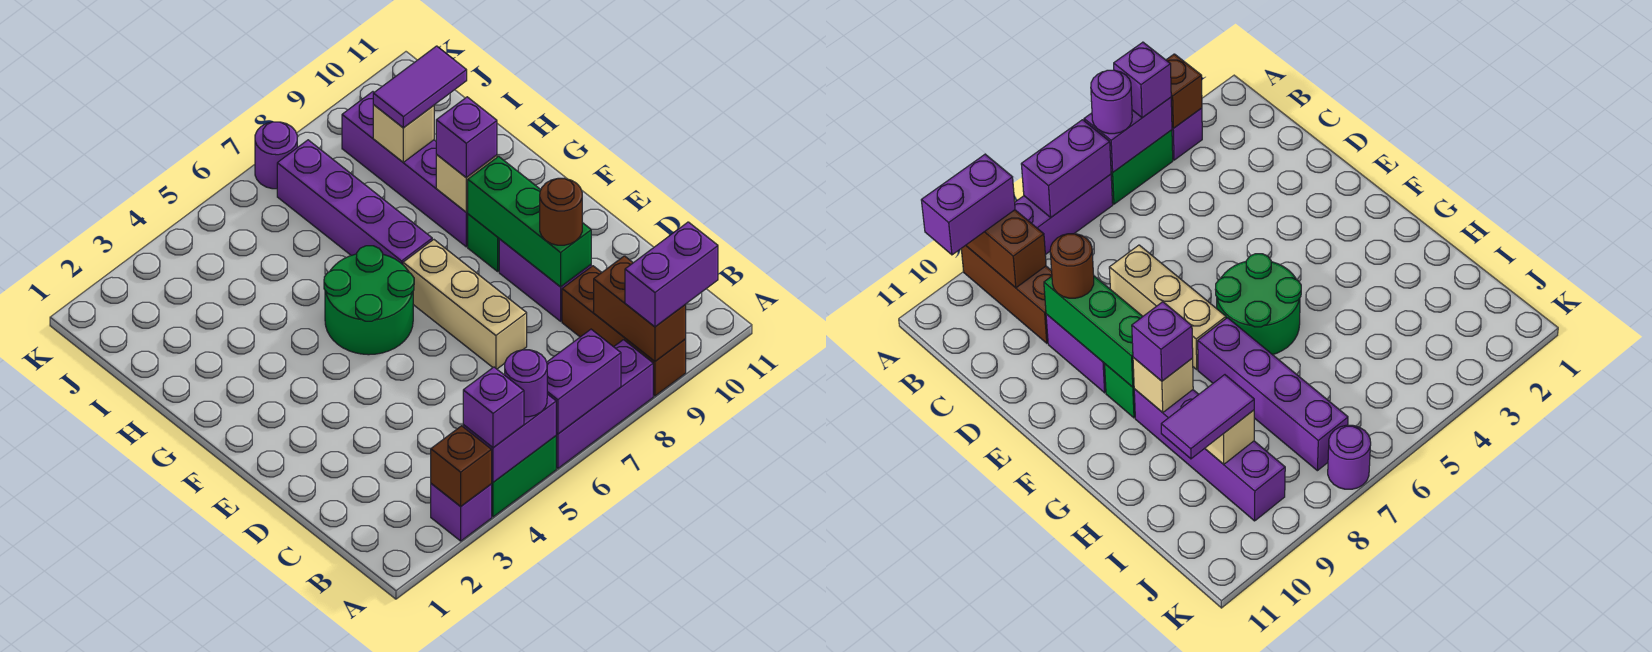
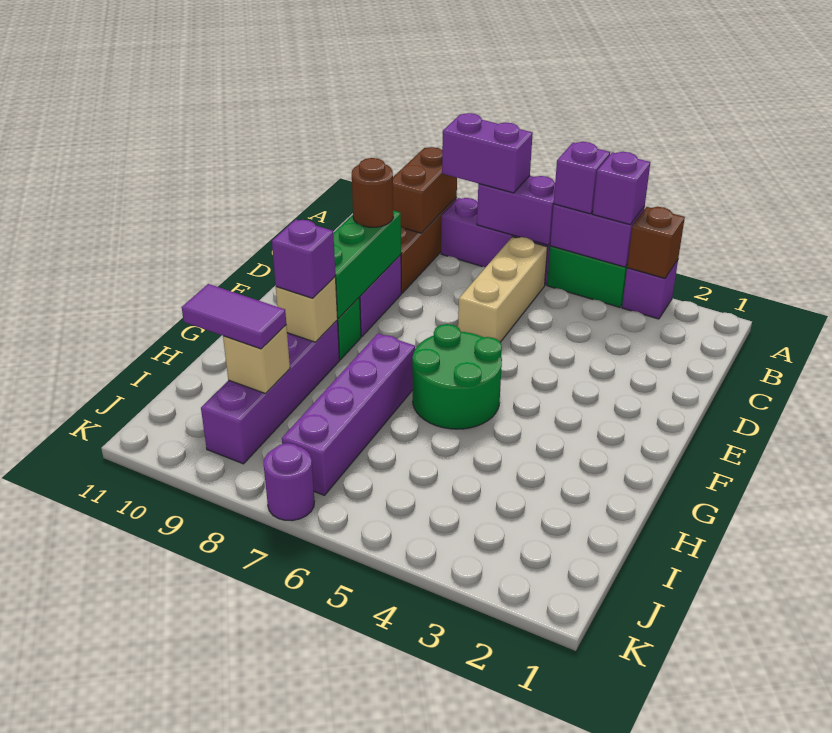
purple round brick A5 level 3 -> purple brick A5 level 3
purple brick A9:A10 level 3 -> purple brick A7:A8 level 3
tan brick D7:F7 level 1 -> tan brick B6:D6 level 1

